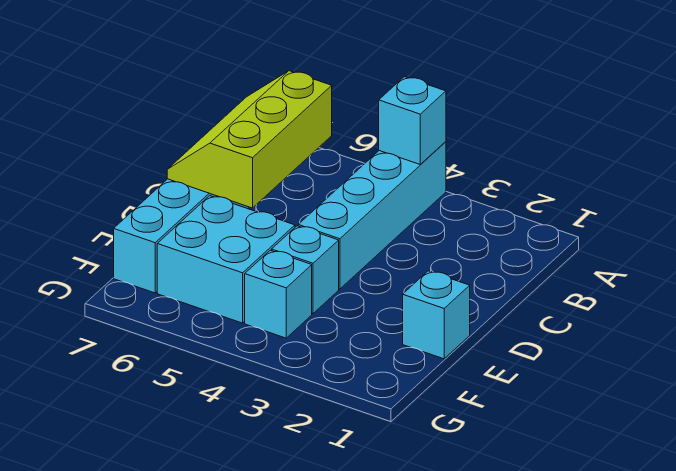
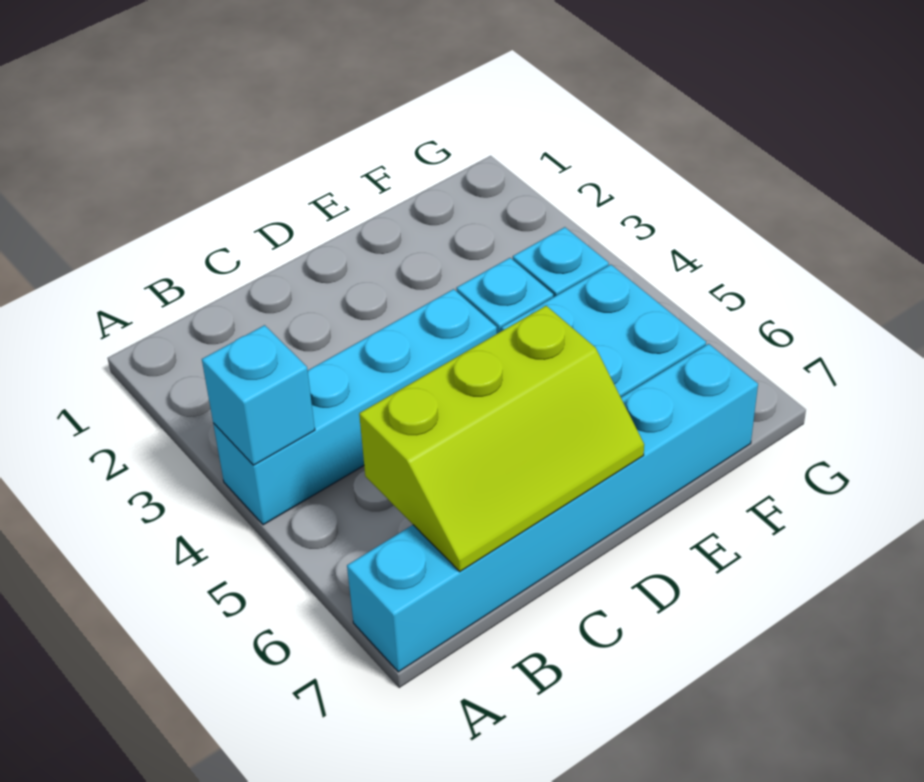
cyan brick E1 level 1 -> none

